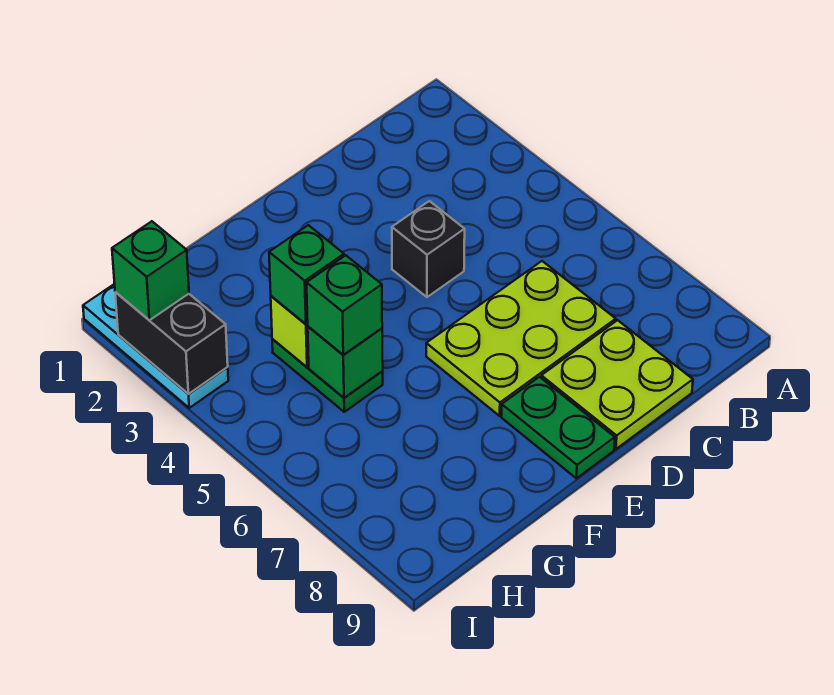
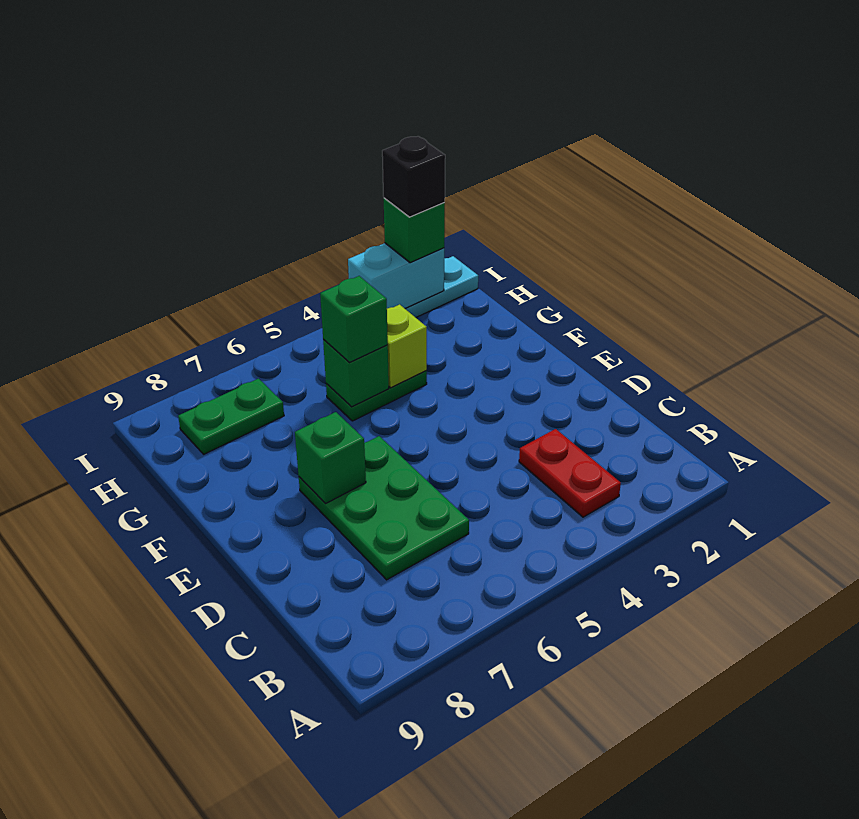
none -> red plate B3:C3 level 1
lime plate C6:E7 level 1 -> green plate C6:E7 level 1
lime plate C8:D9 level 1 -> none
black brick D4 level 1 -> black brick I2 level 4
green plate E8:E9 level 1 -> green plate H7:H8 level 1
green brick G4 level 3 -> green brick E7 level 2
black brick I2:I3 level 2 -> cyan brick I2:I3 level 2

